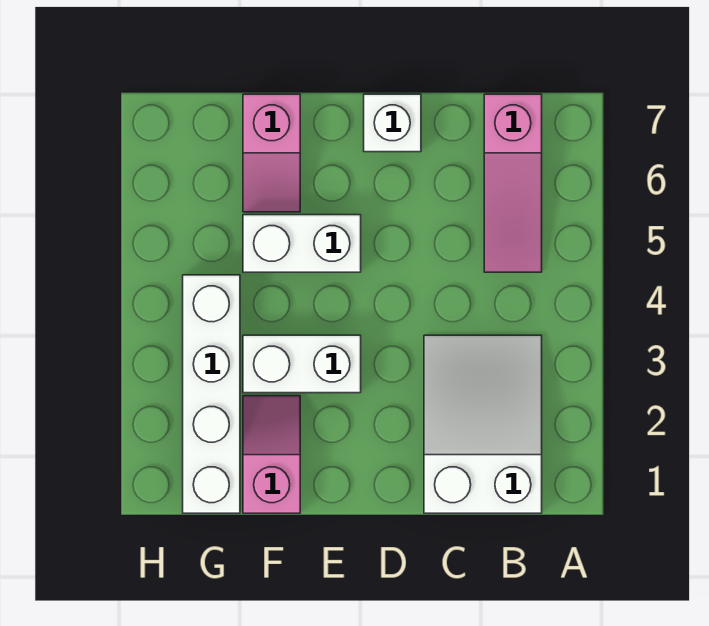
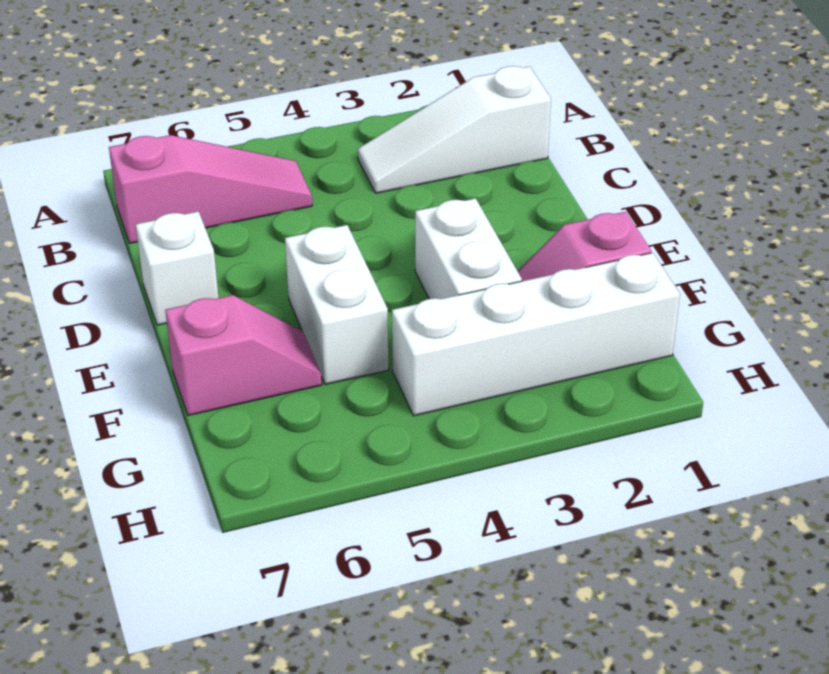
white slope B1:C3 level 1 top 1 -> white slope B1:B3 level 1 top 1

